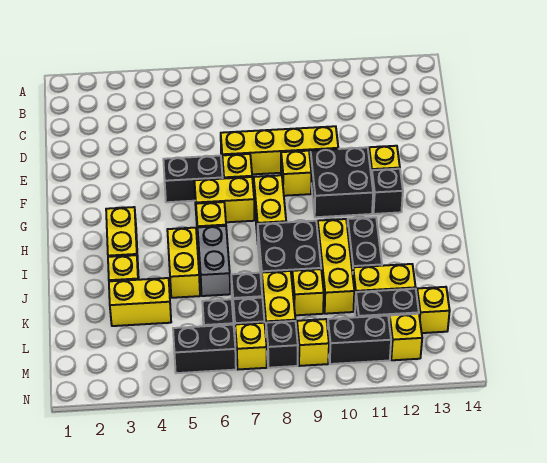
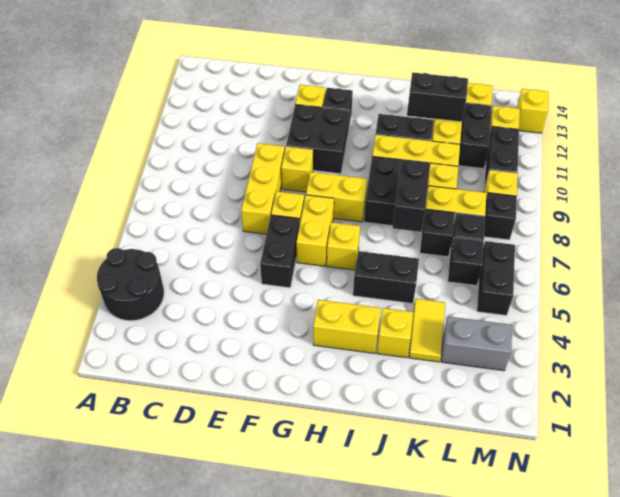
none -> black round brick A3:B4 level 1
yellow brick E7:E10 level 1 -> yellow brick E7:E9 level 1
yellow brick I5:J5 level 1 -> black brick I5:J5 level 1
grey brick I6:J6 level 1 -> grey brick L3:M3 level 1
none -> black brick J7:J8 level 2
none -> black brick J12:K12 level 2
yellow brick K3:K4 level 1 -> yellow tile K3:K4 level 1
yellow brick M7 level 1 -> yellow brick N13 level 1

